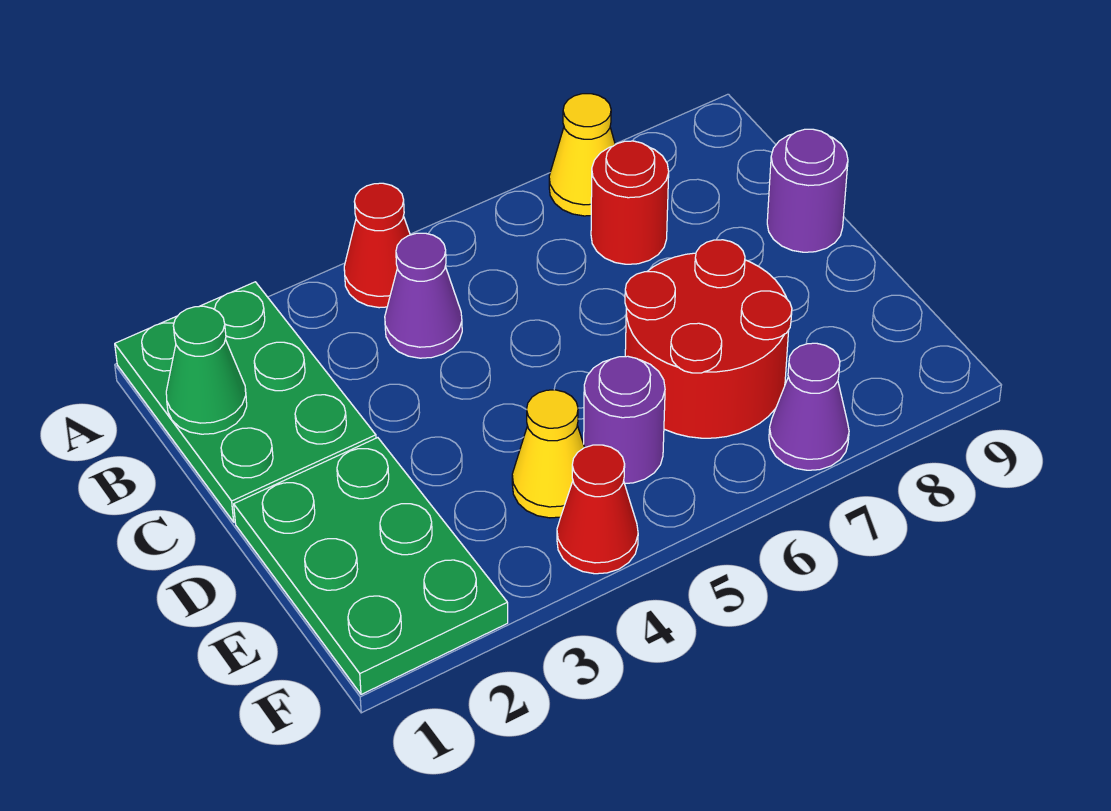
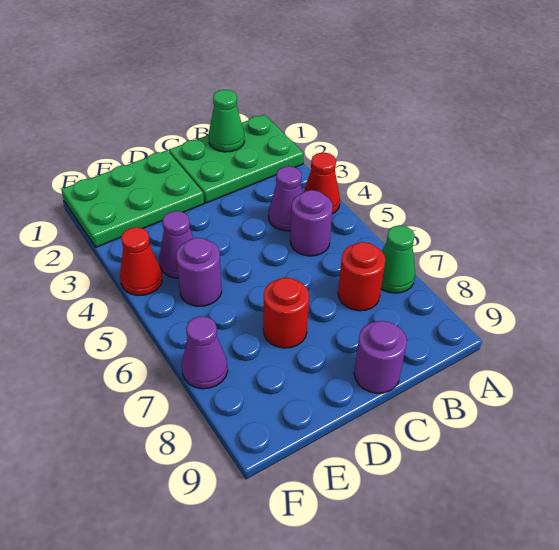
yellow cone A7 level 1 -> green cone A7 level 1
none -> purple round brick B5 level 1
red round brick D6:E7 level 1 -> red round brick D7 level 1
yellow cone E4 level 1 -> purple cone E4 level 1

